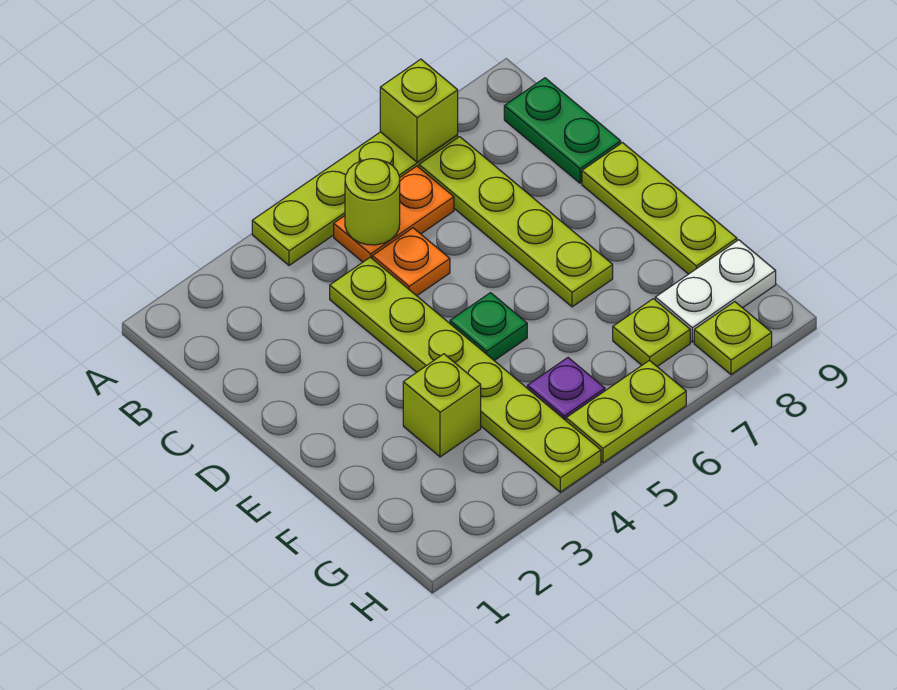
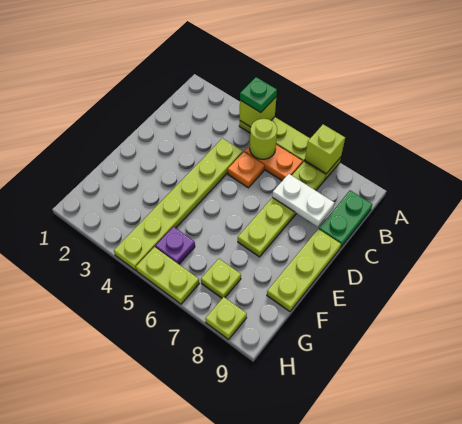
green plate E5 level 1 -> green plate A4 level 3
lime brick F3 level 1 -> lime brick A4 level 2
white plate G8:G9 level 1 -> white plate C7:C8 level 2

